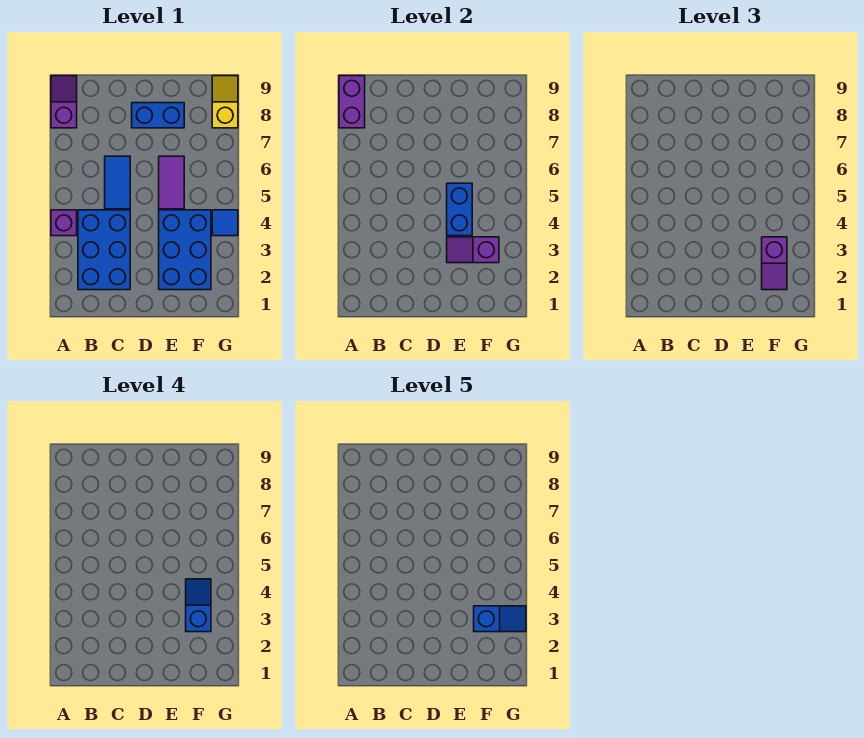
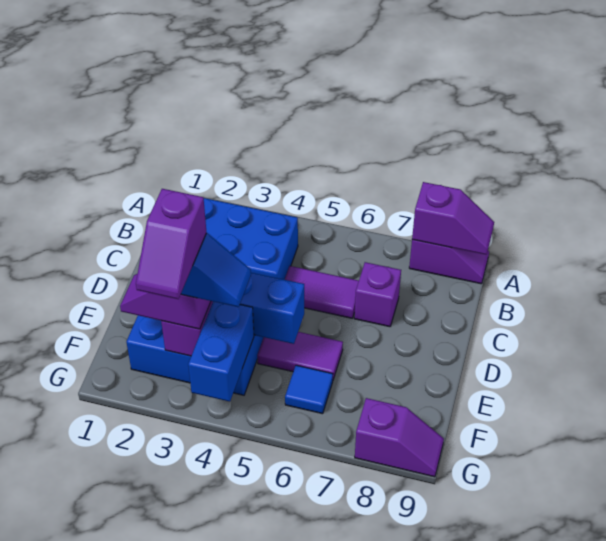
purple brick A4 level 1 -> purple brick C7 level 1
purple brick A8:A9 level 2 -> purple slope A8:A9 level 2 top 8
blue tile C5:C6 level 1 -> purple tile C5:C6 level 1
blue brick D8:E8 level 1 -> blue brick F4:G4 level 2
blue slope F3:G3 level 5 top F -> purple slope F3:G3 level 5 top F
blue tile G4 level 1 -> blue tile F6 level 1
yellow slope G8:G9 level 1 top 8 -> purple slope G8:G9 level 1 top 8

